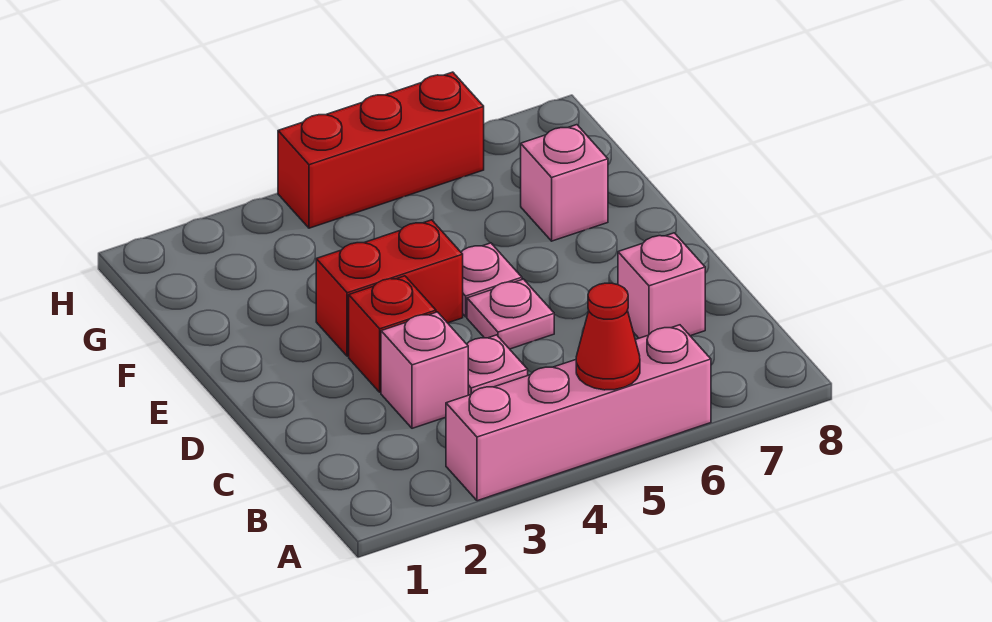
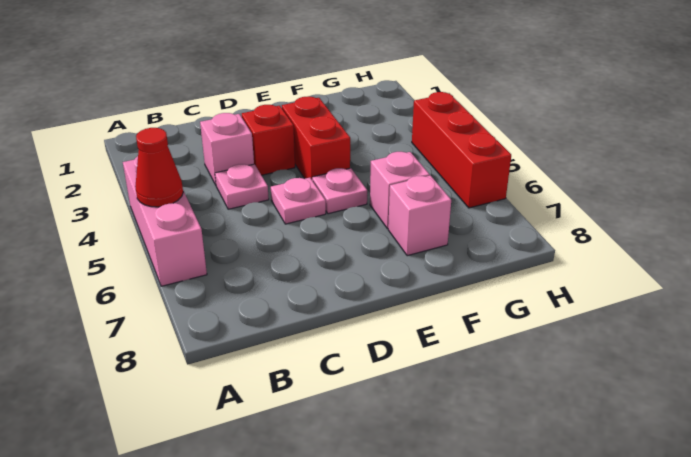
pink brick A3:A6 level 1 -> pink brick A4:A6 level 1
pink brick C7 level 1 -> pink brick F6 level 1

